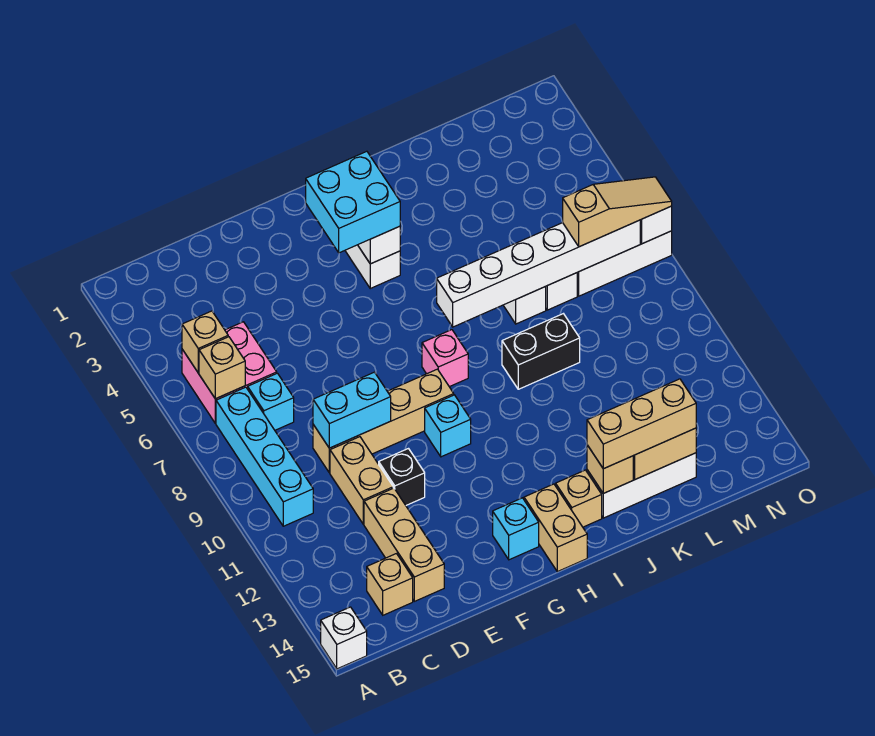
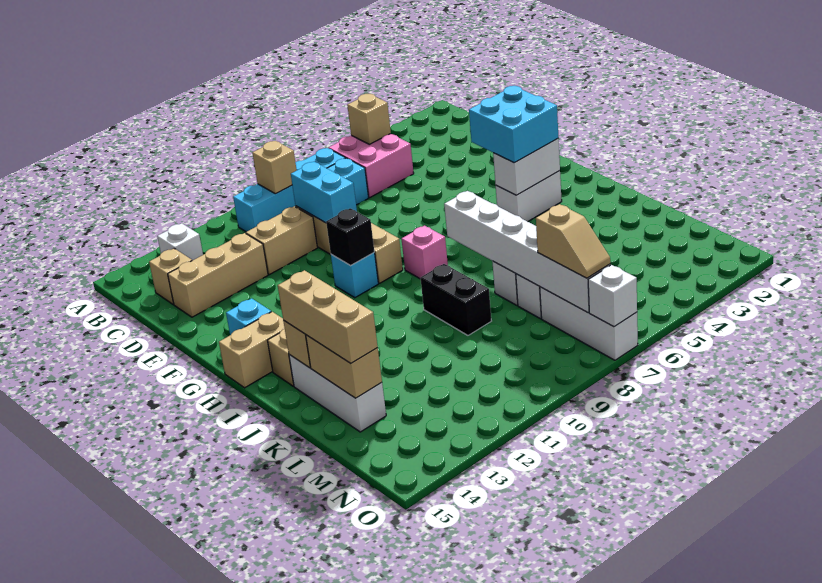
white brick A15 level 1 -> white brick B13 level 1
tan brick B6 level 2 -> tan brick B9 level 2
black brick E11 level 1 -> black brick G10 level 2
tan slope M7:O7 level 3 top M -> tan slope M7:N7 level 3 top M

